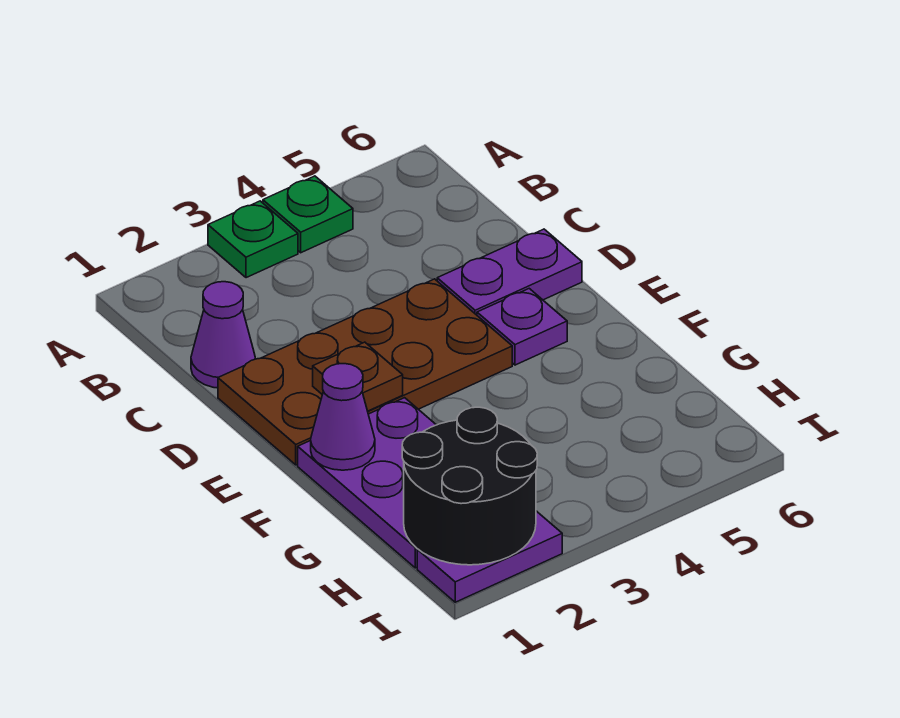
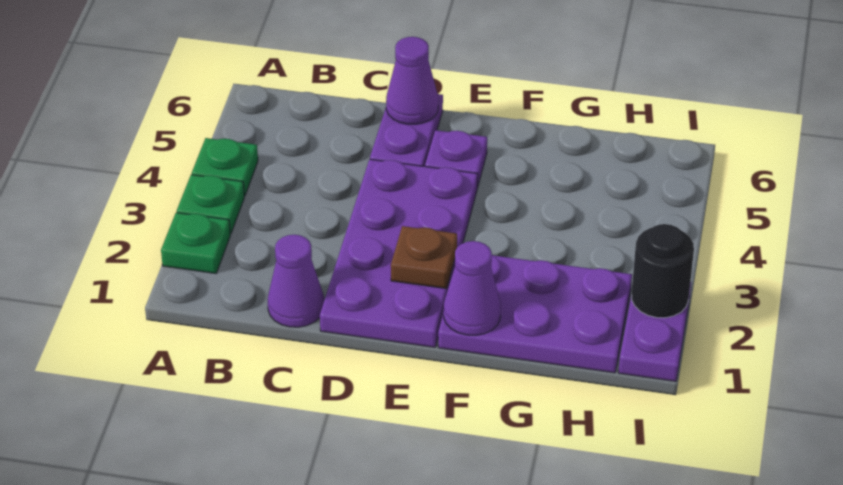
none -> green plate A2 level 1
brown plate D1:E4 level 1 -> purple plate D1:E4 level 1
none -> purple cone D6 level 2
black round brick H1:I2 level 2 -> black round brick I2 level 2

